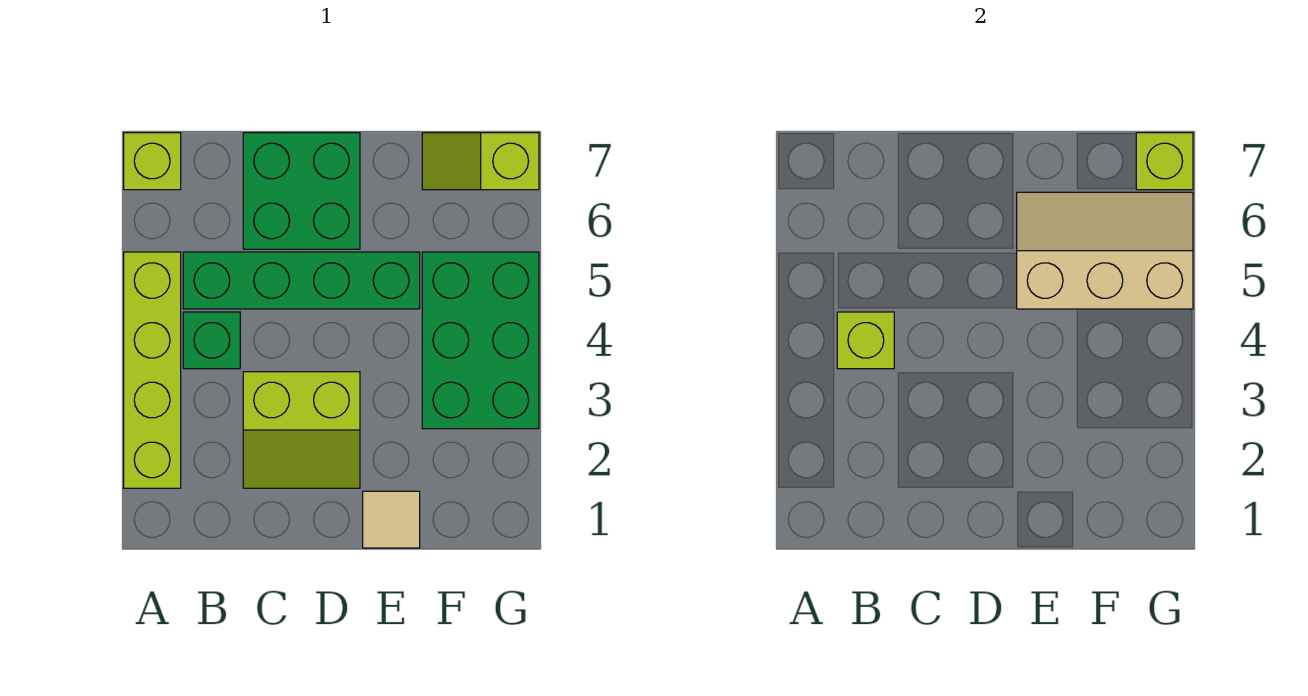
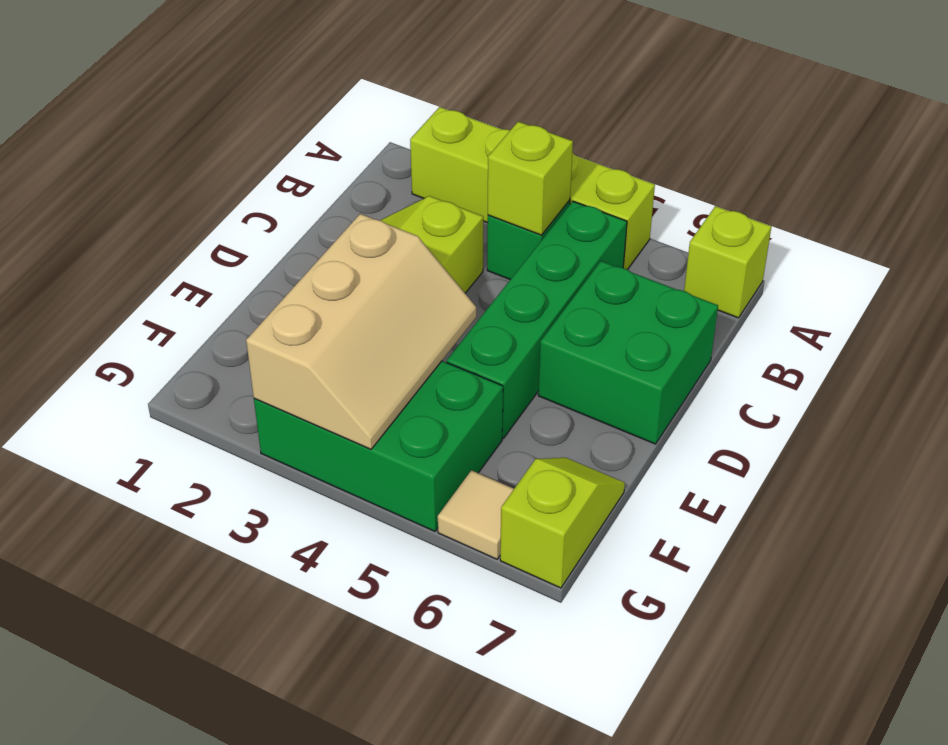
tan tile E1 level 1 -> tan tile G6 level 1
tan slope E5:G6 level 2 top 5 -> tan slope E3:G4 level 2 top 3
lime brick G7 level 2 -> none

